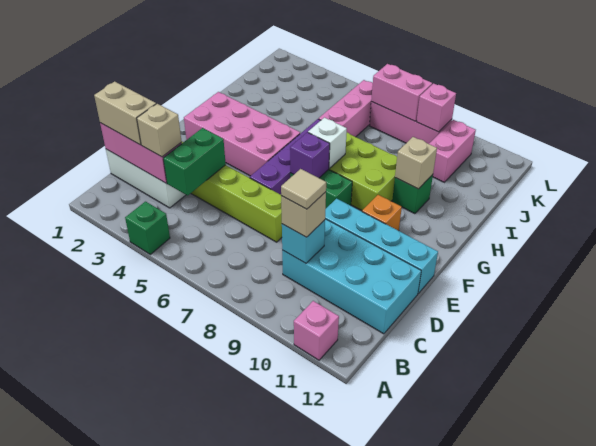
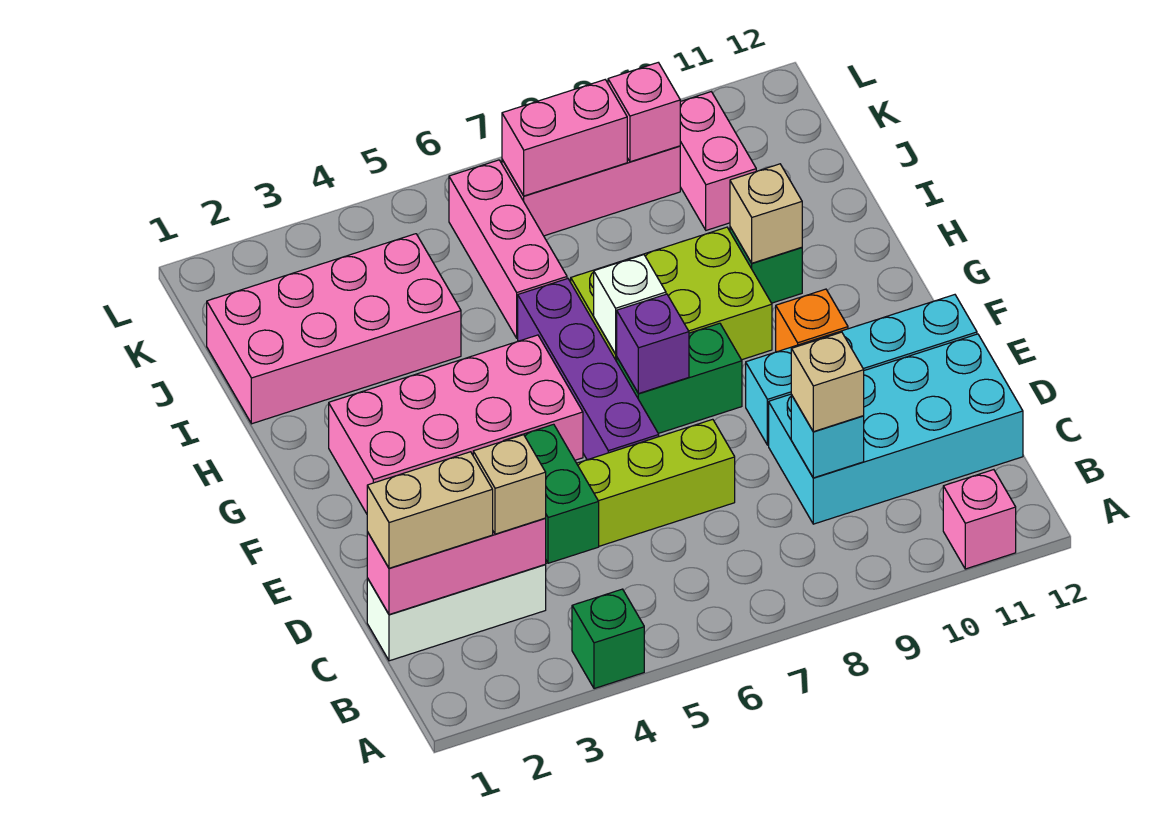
tan tile C9 level 4 -> none
none -> pink brick I1:J4 level 1

